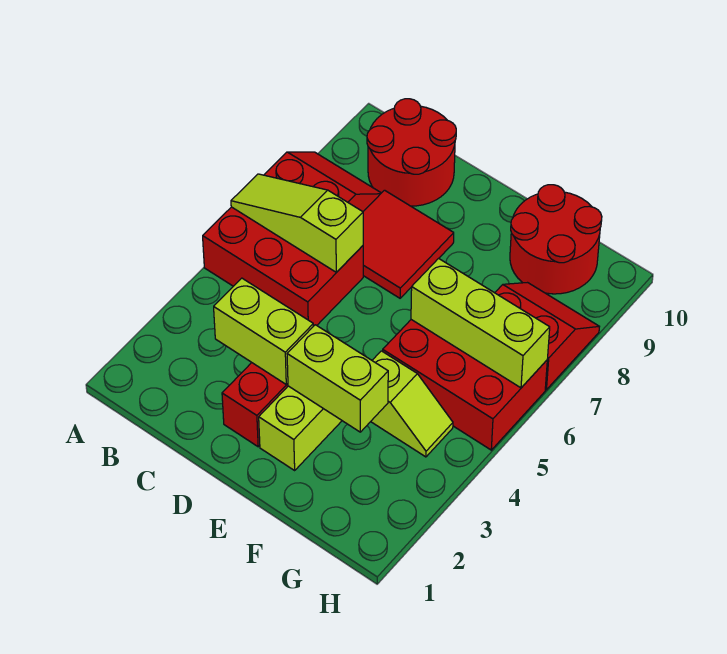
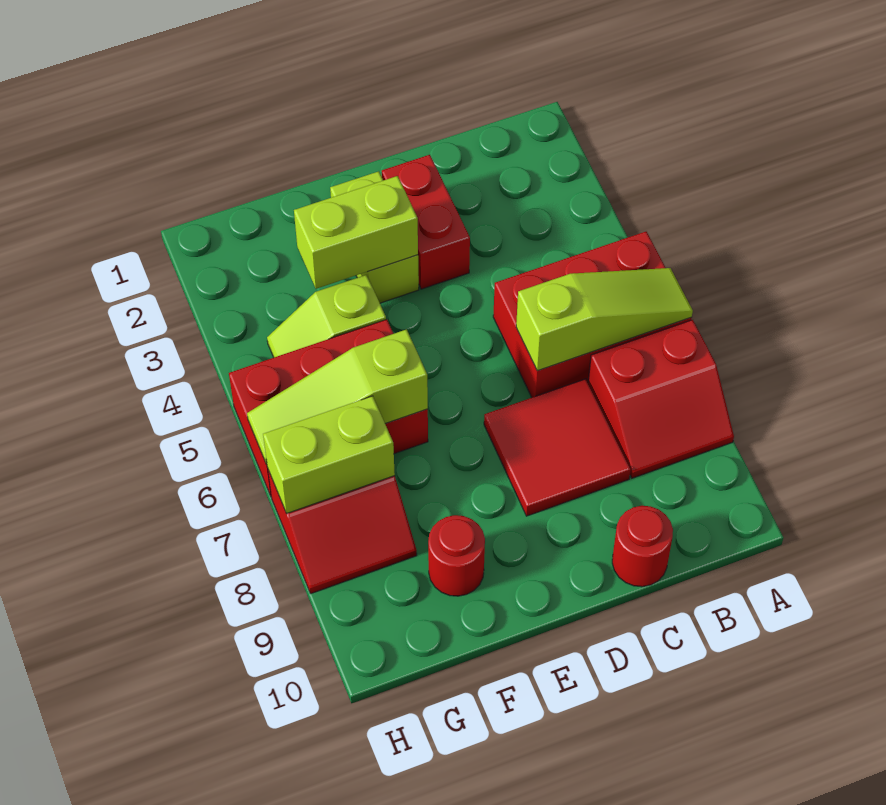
red round brick B9:C10 level 1 -> red round brick C10 level 1
lime brick C3:D3 level 2 -> lime brick G7:H7 level 2
lime brick F6:H6 level 2 -> lime slope F6:H6 level 2 top F
red round brick F9:G10 level 1 -> red round brick F9 level 1

